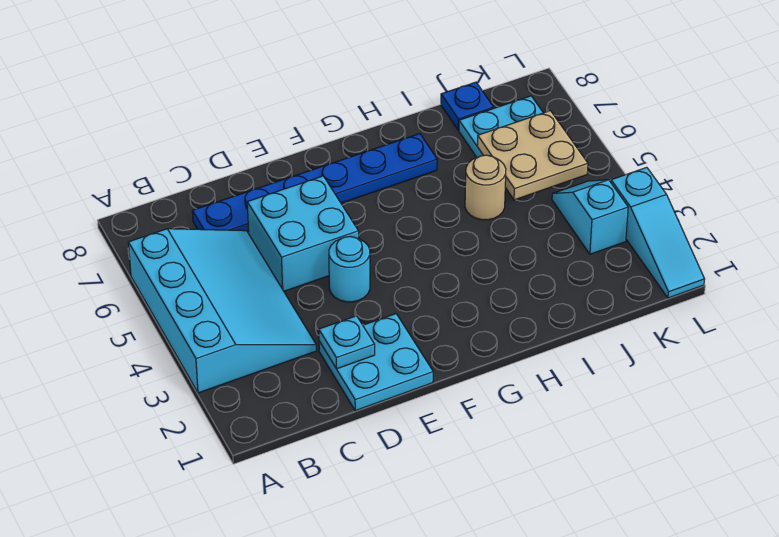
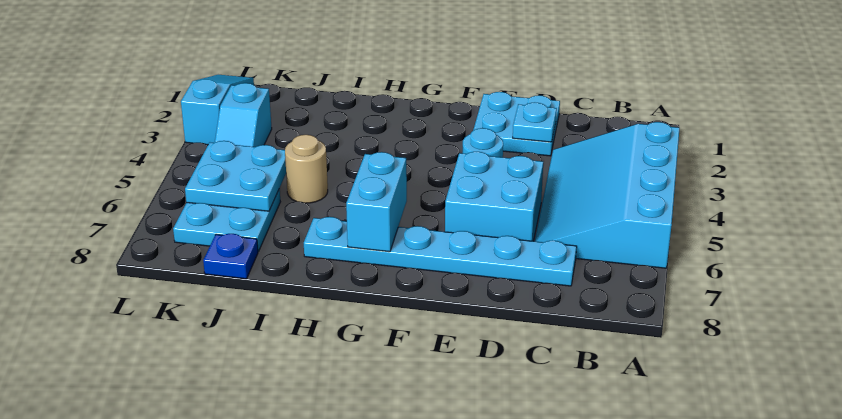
blue plate C7:H7 level 1 -> cyan plate C7:H7 level 1
none -> cyan brick G6:G7 level 2
tan plate J5:K6 level 2 -> cyan plate J5:K6 level 2

